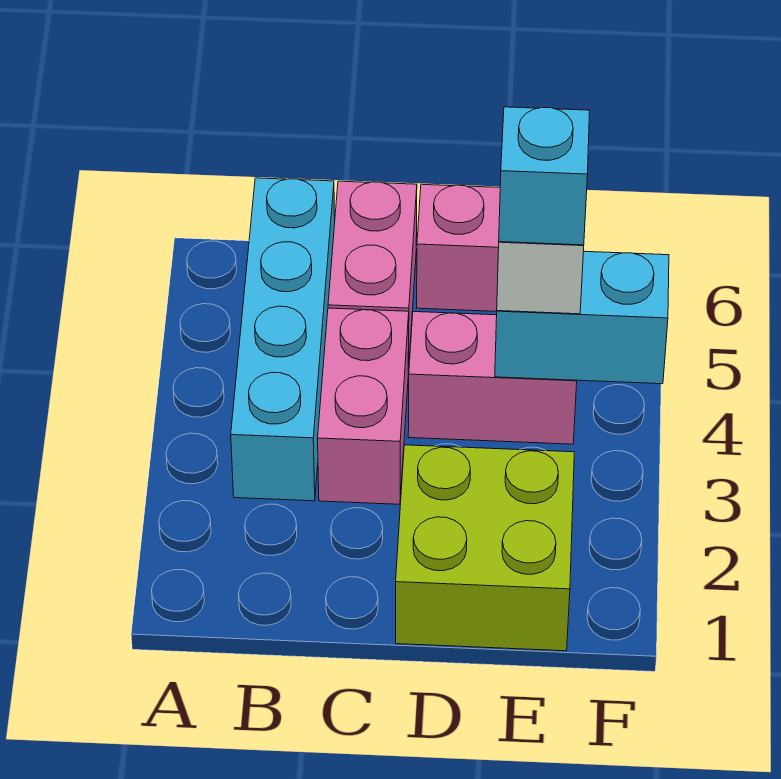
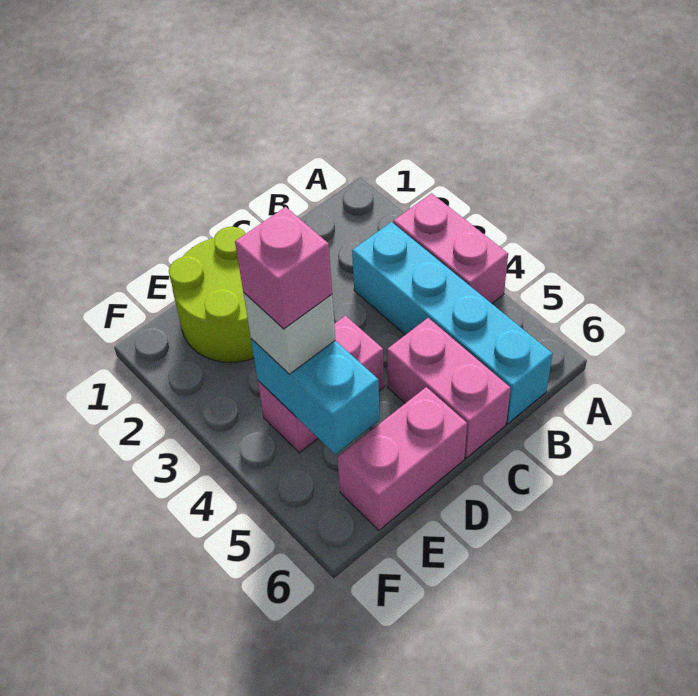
pink brick C3:C4 level 1 -> pink brick A3:A4 level 1
lime brick D1:E2 level 1 -> lime round brick D1:E2 level 1
cyan brick E4:F4 level 2 -> cyan brick E4:E5 level 2
cyan brick E4 level 4 -> pink brick E4 level 4

